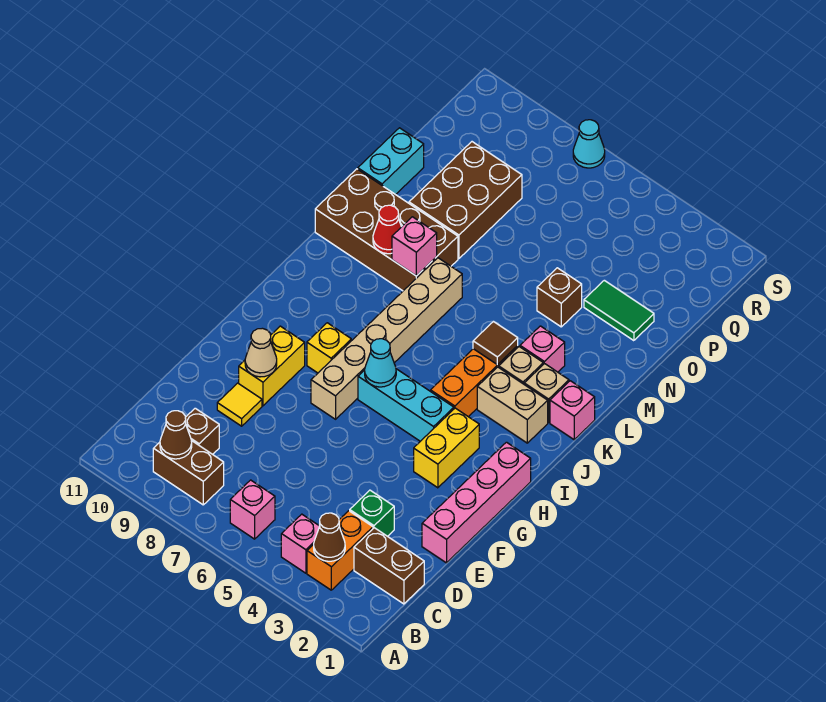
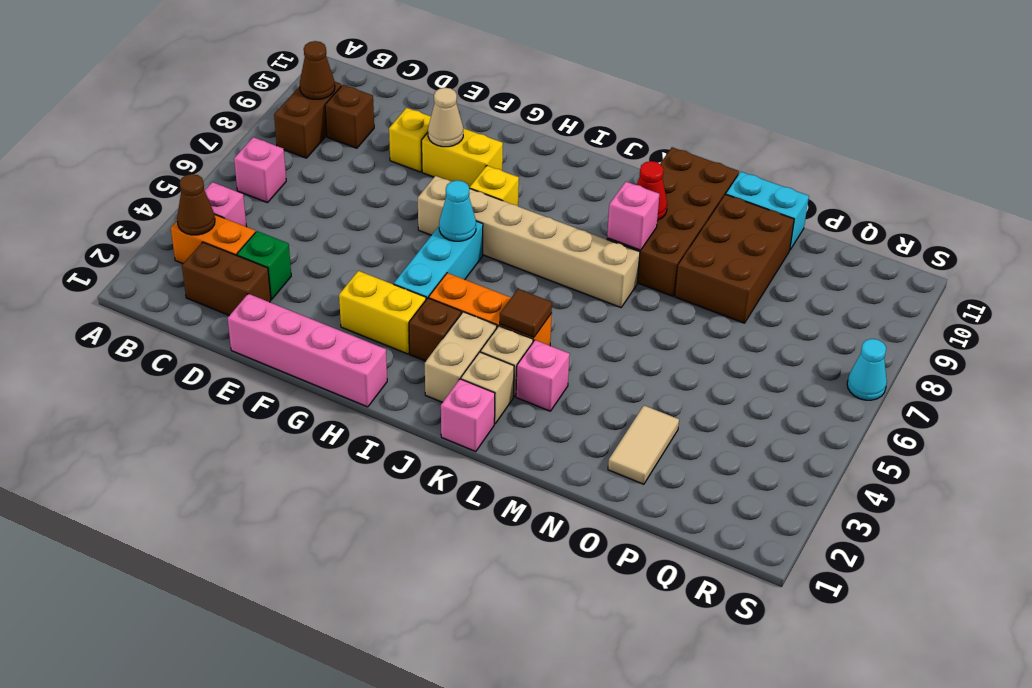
brown brick C1:C2 level 1 -> brown brick C2:D2 level 1
yellow tile E9 level 1 -> yellow brick E9 level 1
brown brick N4 level 1 -> brown brick I3 level 1
brown brick N8:P9 level 1 -> brown brick N8:O10 level 1
green tile O2:O3 level 1 -> tan tile O2:O3 level 1

